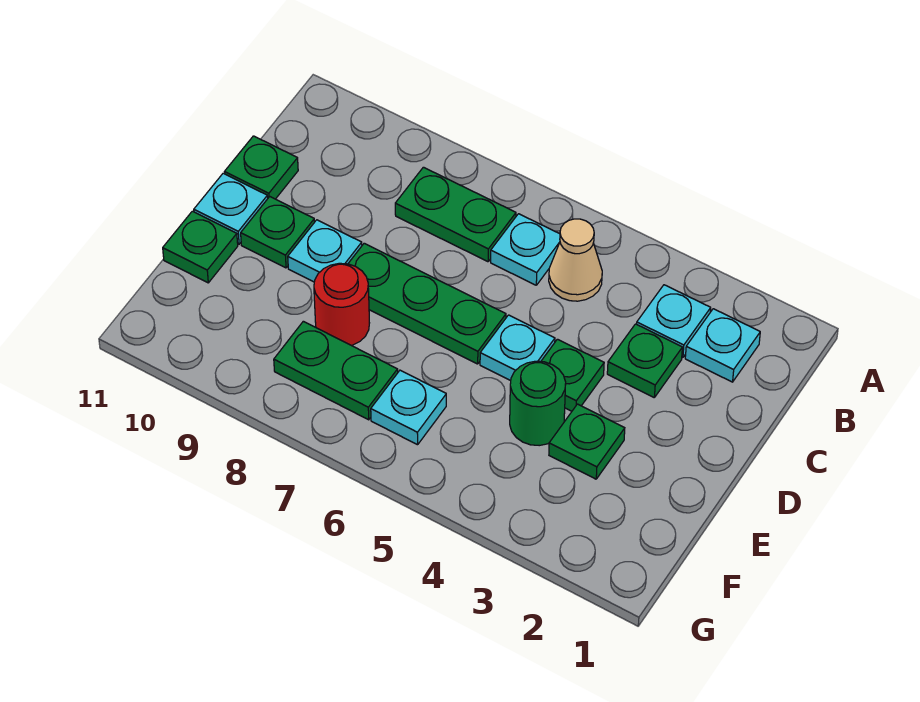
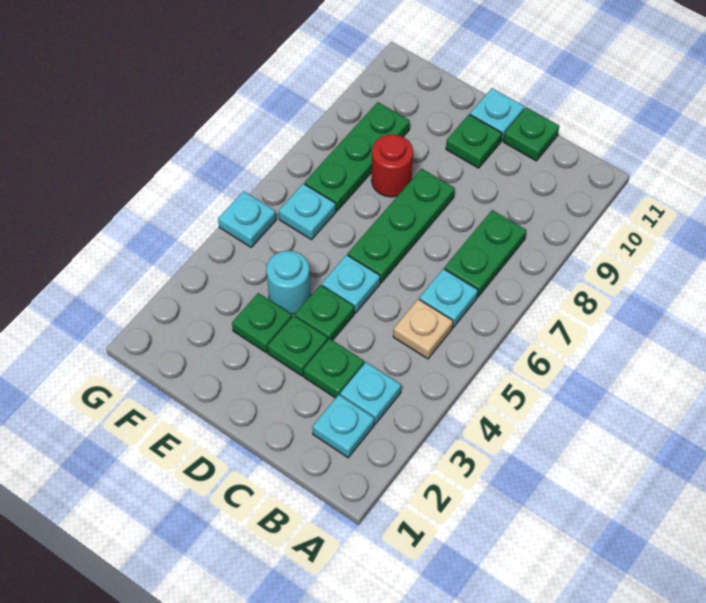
tan cone B5 level 1 -> tan plate B5 level 1
cyan plate D9 level 1 -> cyan plate G5 level 1
green round brick E4 level 1 -> cyan round brick E4 level 1
green plate E11 level 1 -> green plate D3 level 1
green plate F7:F8 level 1 -> green plate F7:F9 level 1

